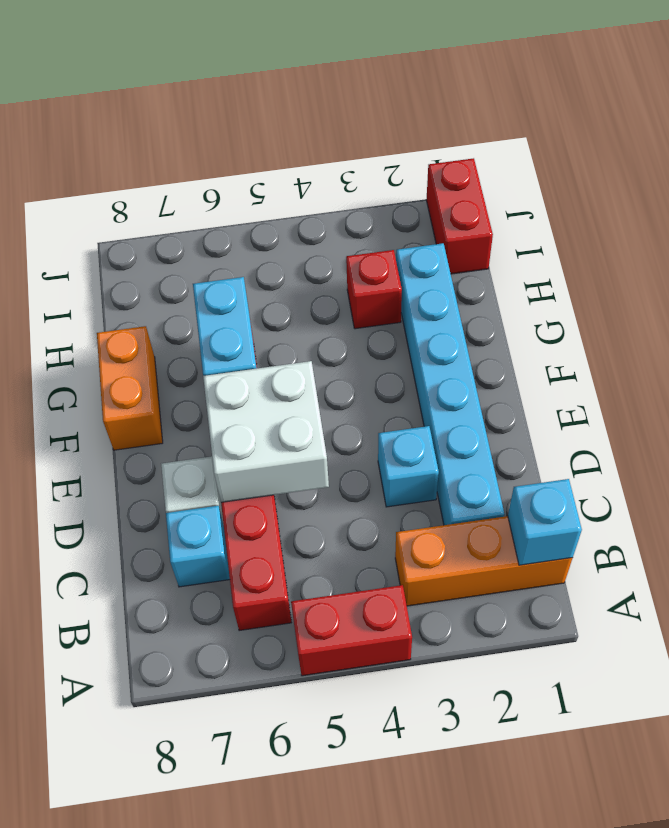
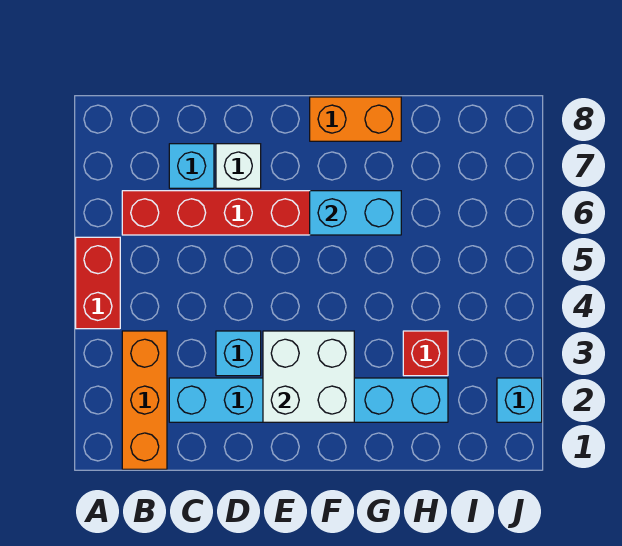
cyan brick B1 level 2 -> cyan brick J2 level 1
white brick D5:E6 level 2 -> white brick E2:F3 level 2
red brick I1:J1 level 1 -> none

